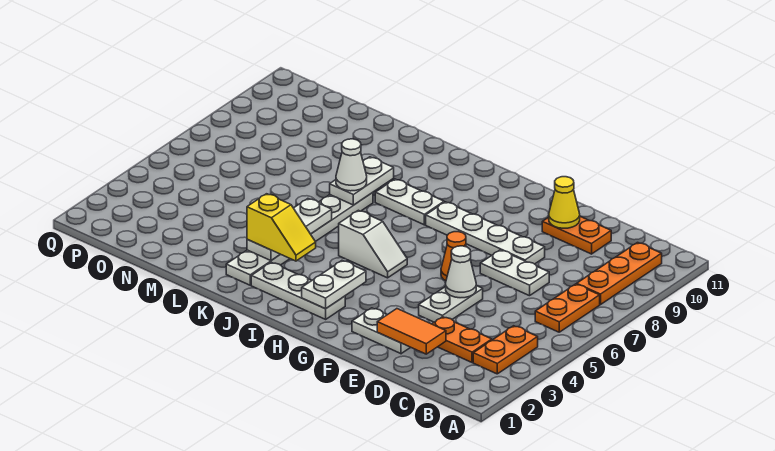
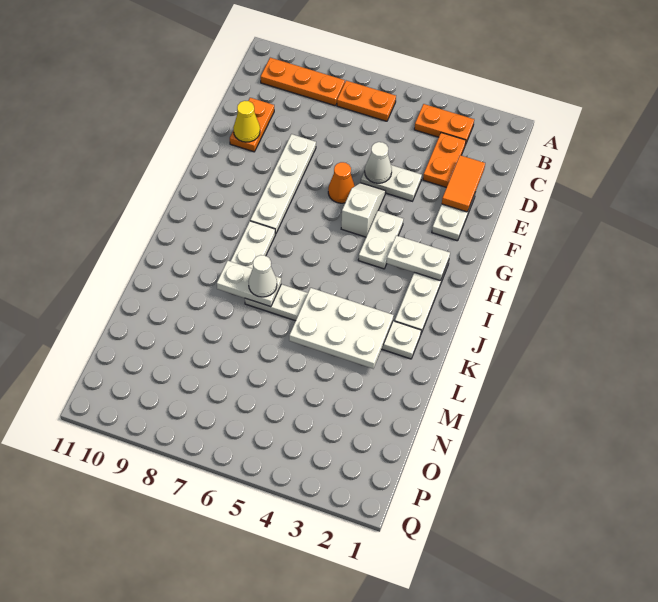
white plate D7:E7 level 1 -> white plate G4:H4 level 1
white slope H5:I5 level 1 top I -> white slope F5:G5 level 1 top G
yellow slope J3:K3 level 3 top K -> none
white plate K3:K5 level 2 -> white plate K3:L5 level 2

